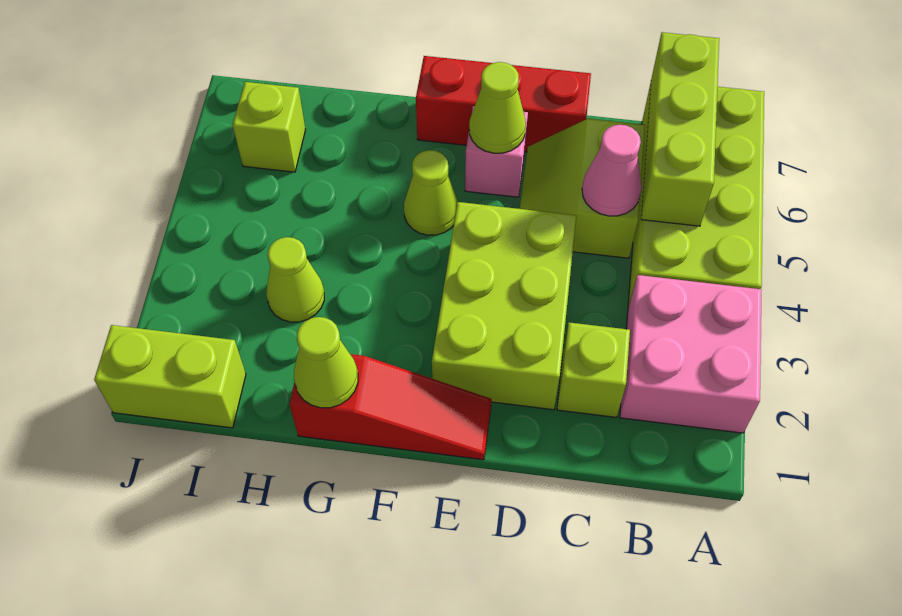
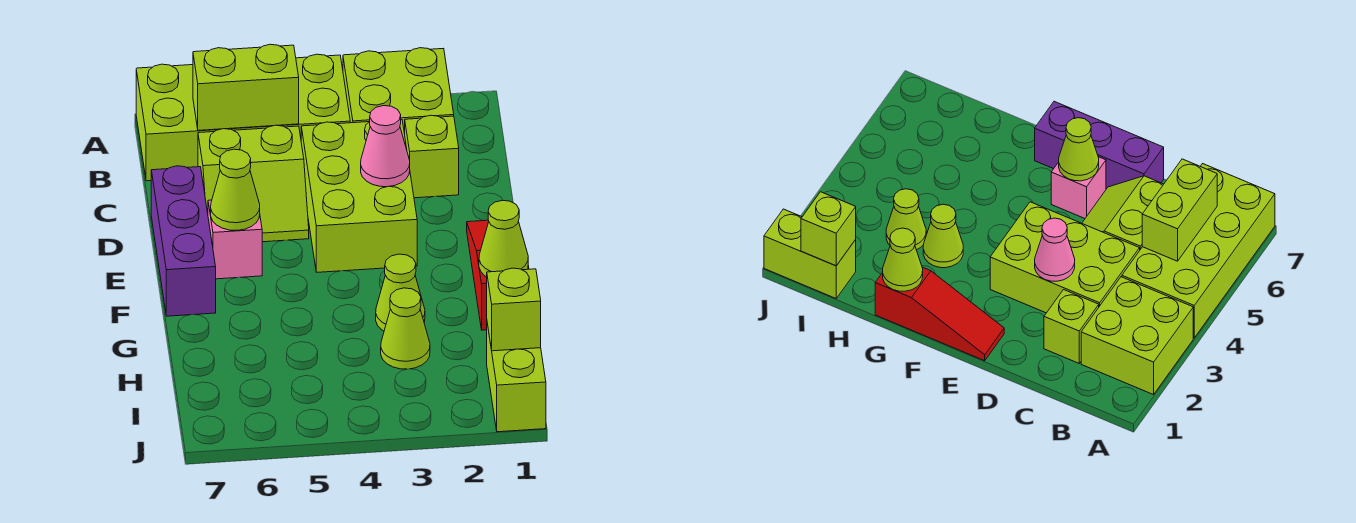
pink brick A2:B3 level 1 -> lime brick A2:B3 level 1
lime brick B5:B7 level 2 -> lime brick B5:B6 level 2
pink cone C5 level 2 -> pink cone D3 level 2
lime brick D2:E4 level 1 -> lime brick C3:E4 level 1
red brick D7:F7 level 1 -> purple brick D7:F7 level 1
lime cone F5 level 1 -> lime cone G3 level 1
lime brick I6 level 1 -> lime brick I1 level 2

